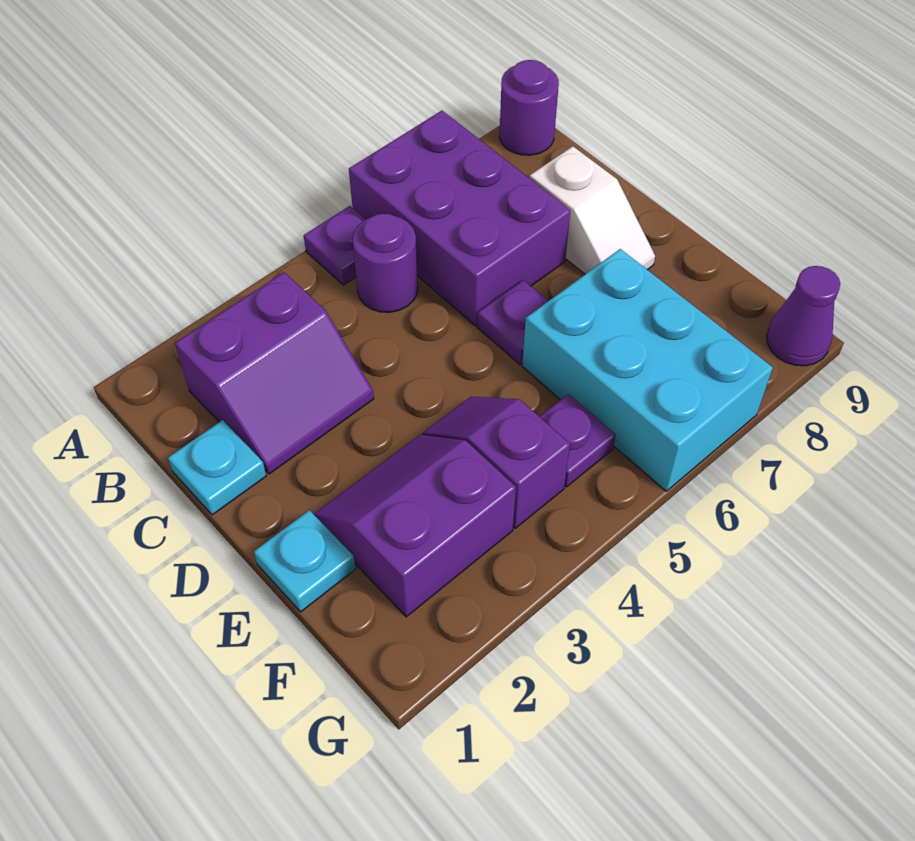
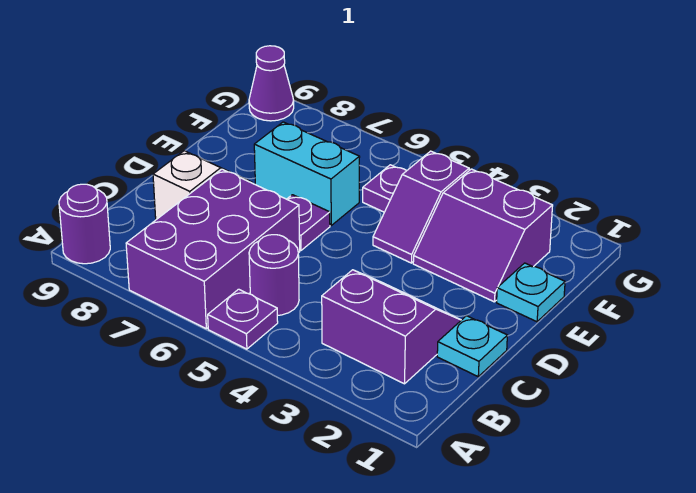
cyan brick E6:G7 level 1 -> cyan brick E6:E7 level 1

